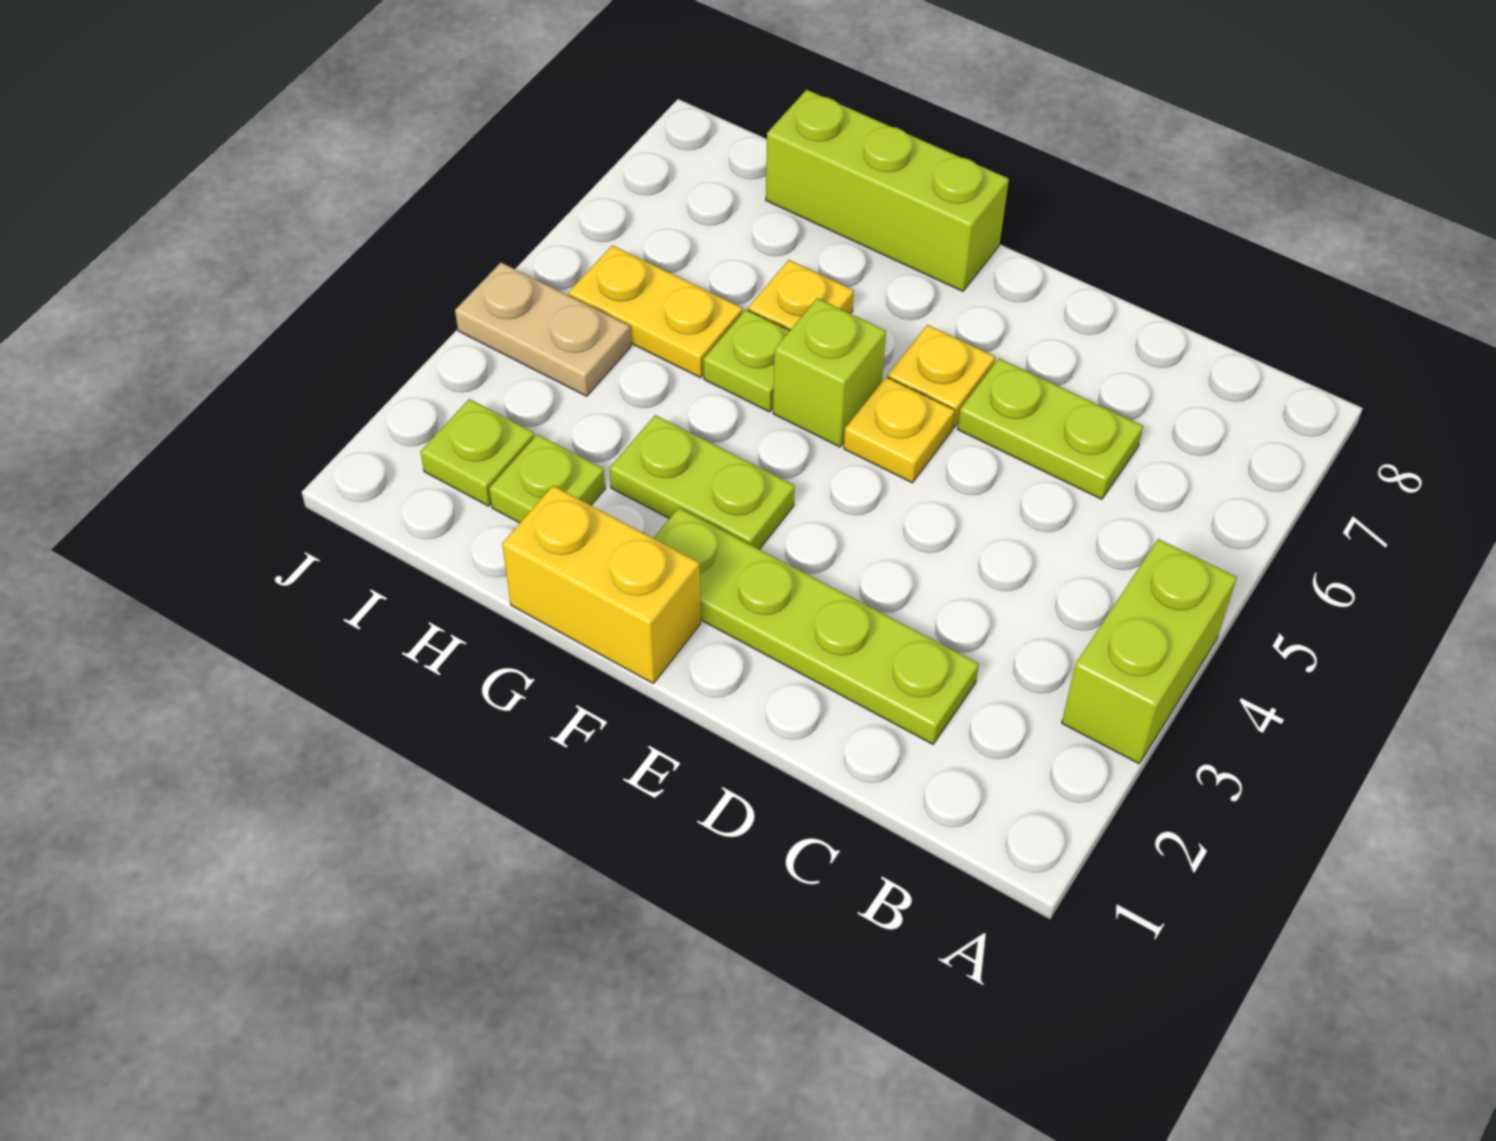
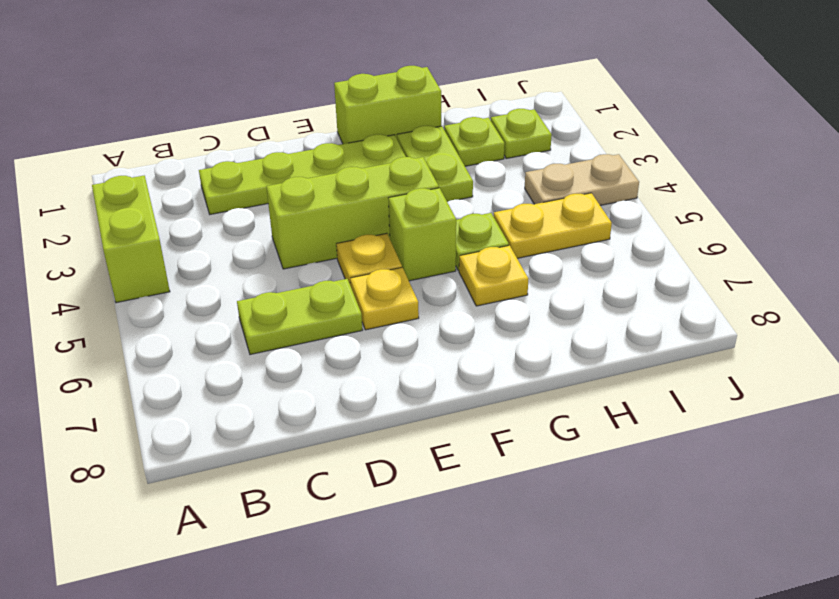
yellow brick F1:G1 level 1 -> lime brick F1:G1 level 1
lime plate F3:G3 level 1 -> lime plate G2:G3 level 1
lime brick F8:H8 level 1 -> lime brick D4:F4 level 1

